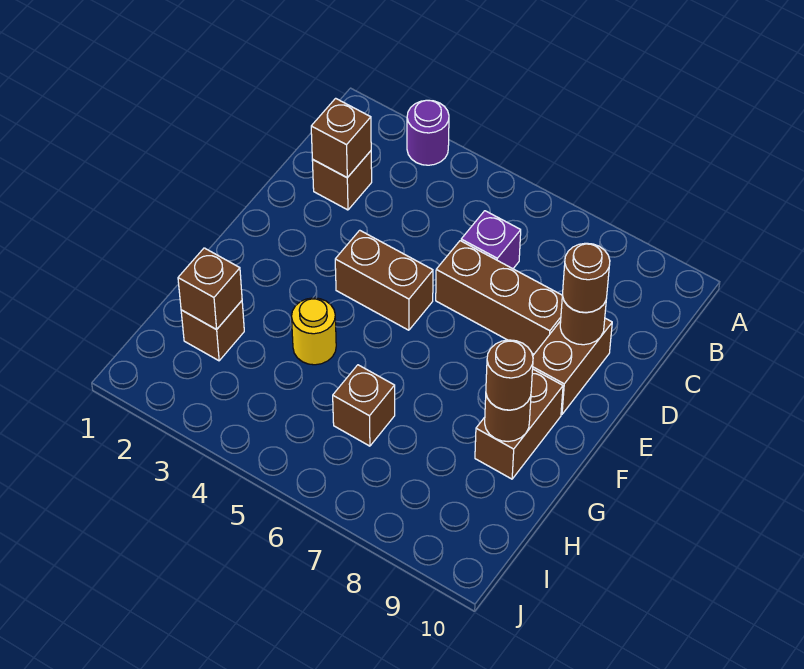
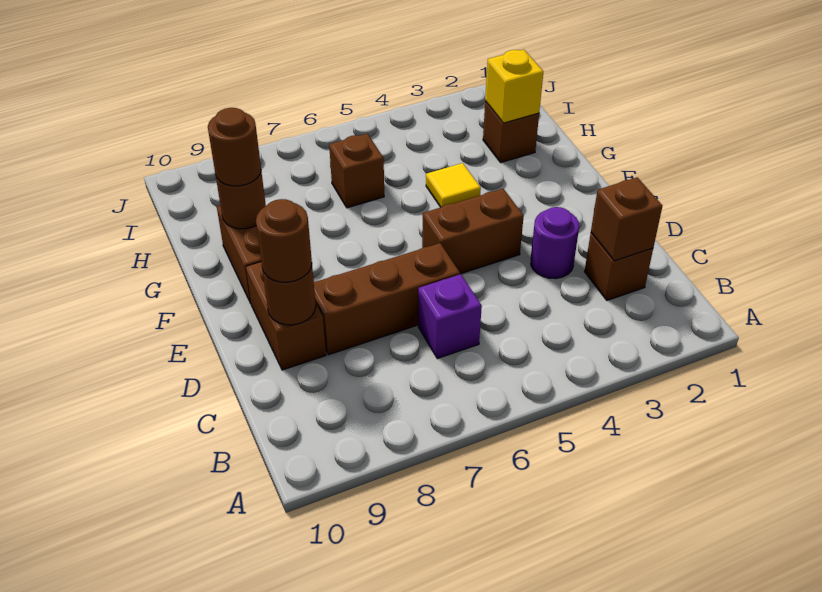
purple round brick A3 level 1 -> purple round brick D3 level 1
yellow round brick G4 level 1 -> yellow tile G4 level 1
brown brick H2 level 2 -> yellow brick H2 level 2

